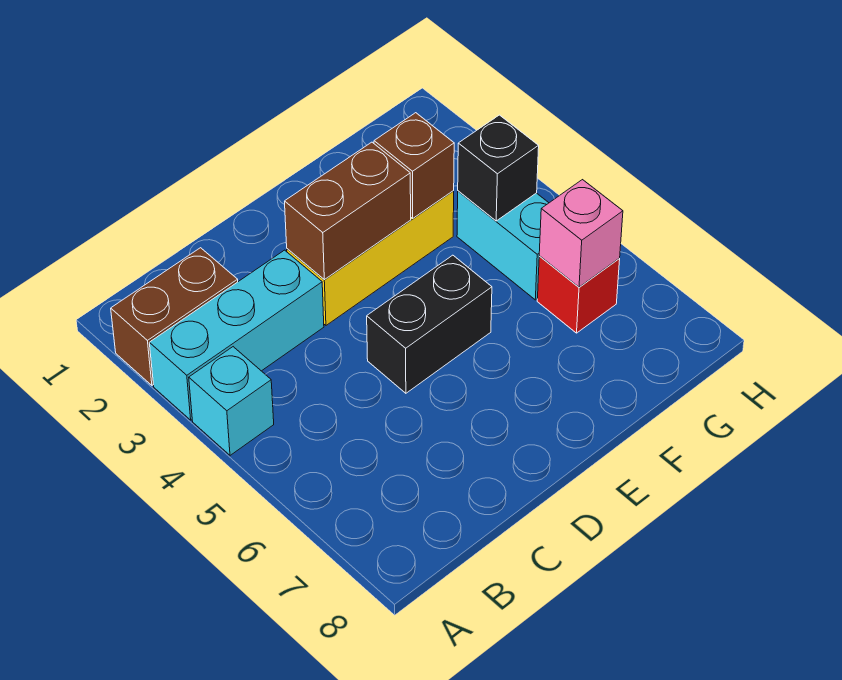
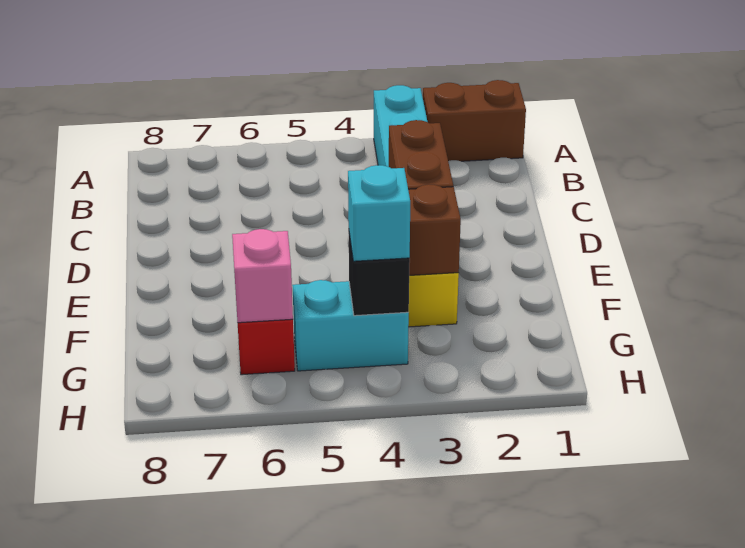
brown brick A2:B2 level 1 -> brown brick A1:A2 level 1
cyan brick A4 level 1 -> cyan brick G4 level 3
black brick D5:E5 level 1 -> none

